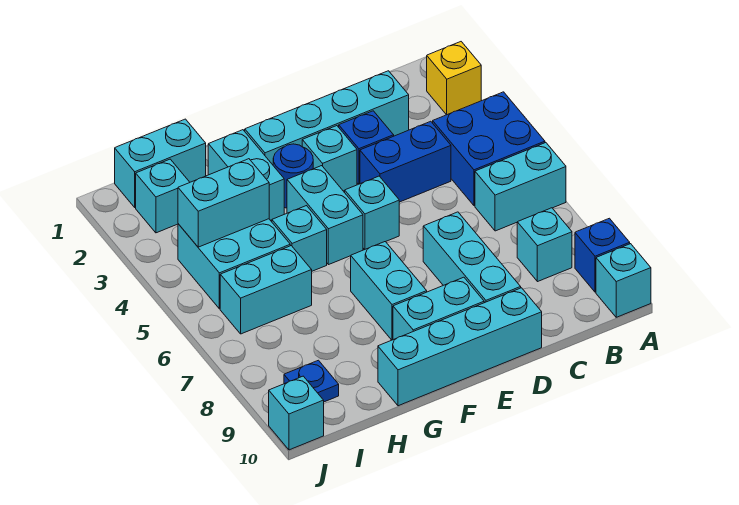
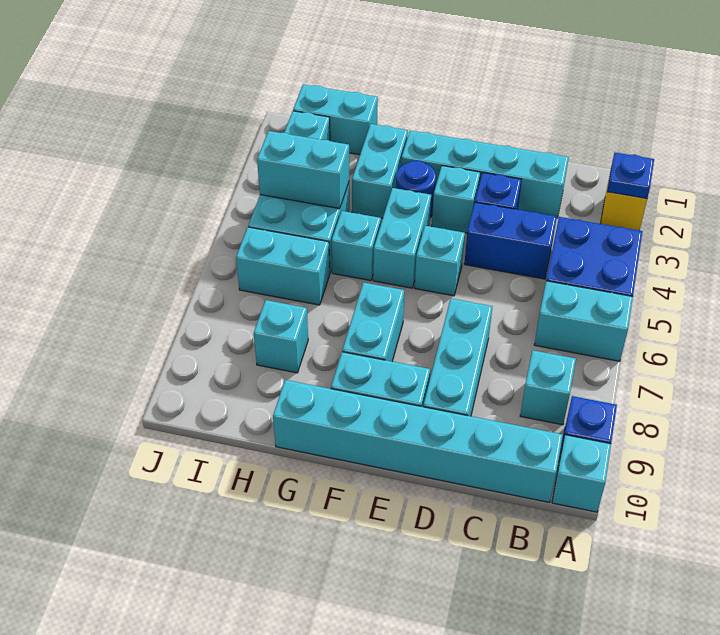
cyan brick D10:G10 level 1 -> cyan brick B10:G10 level 1
blue plate I9 level 1 -> blue plate A2 level 2
cyan brick J10 level 1 -> cyan brick H8 level 1

